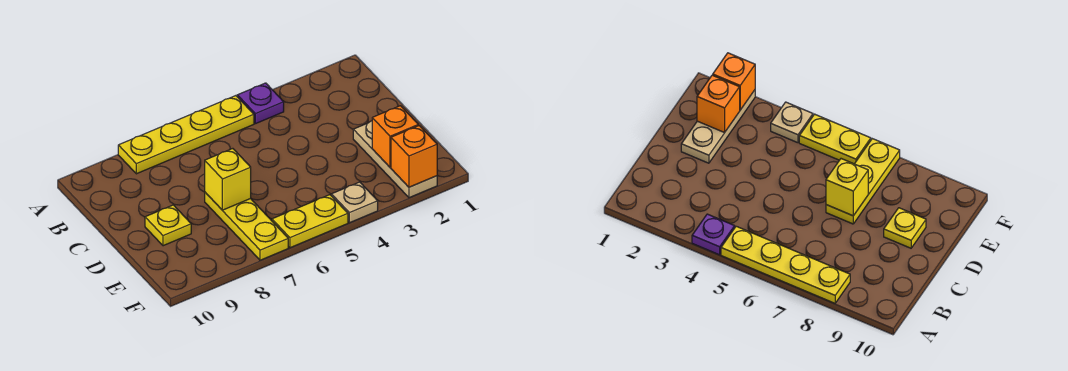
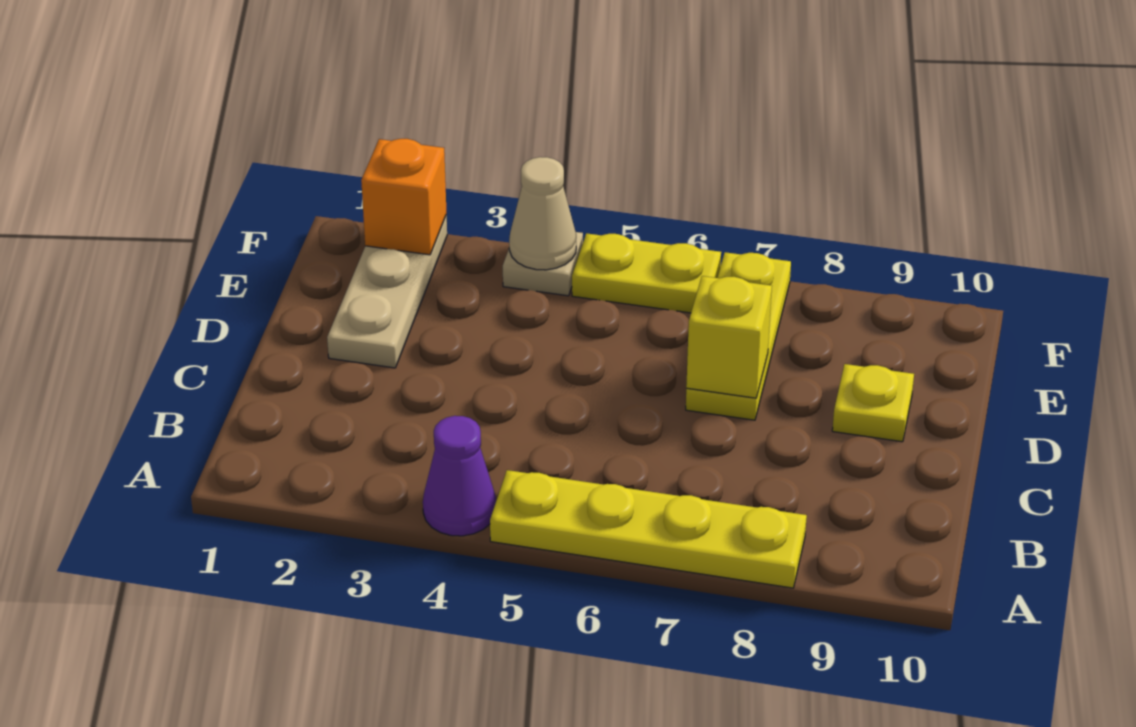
purple plate A4 level 1 -> purple cone A4 level 1
orange brick E2 level 2 -> none
none -> tan cone F4 level 2

